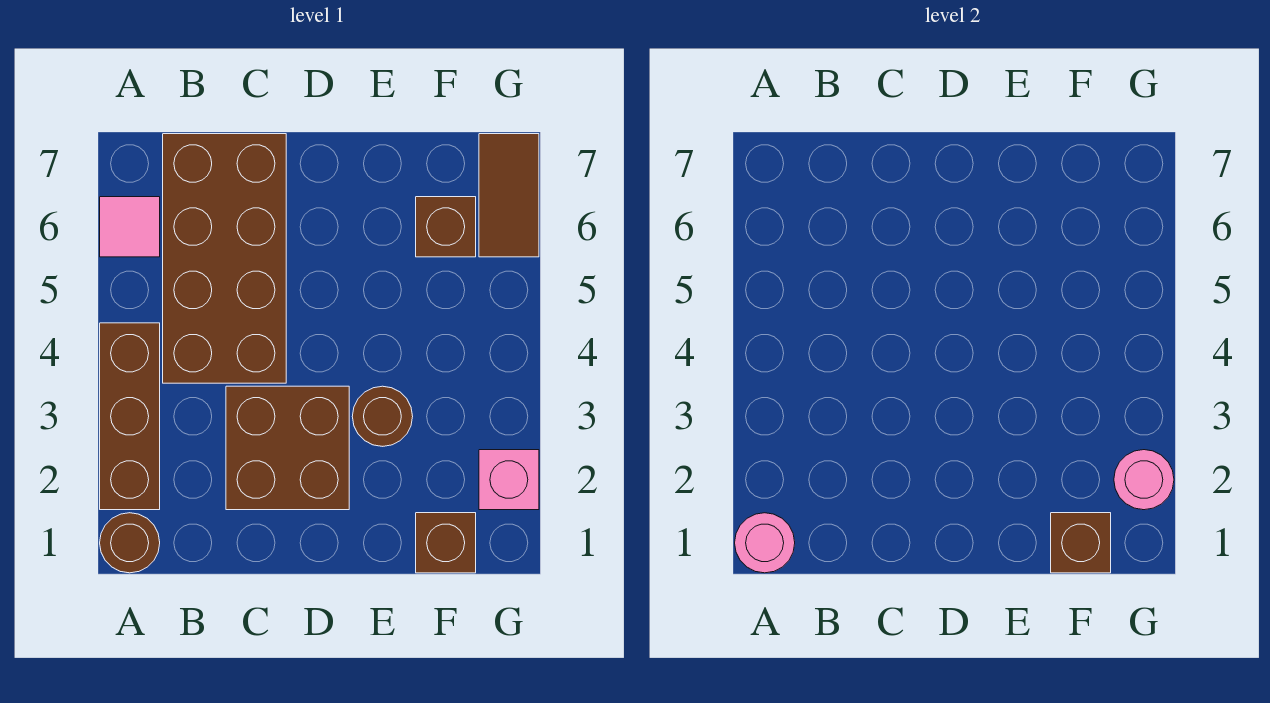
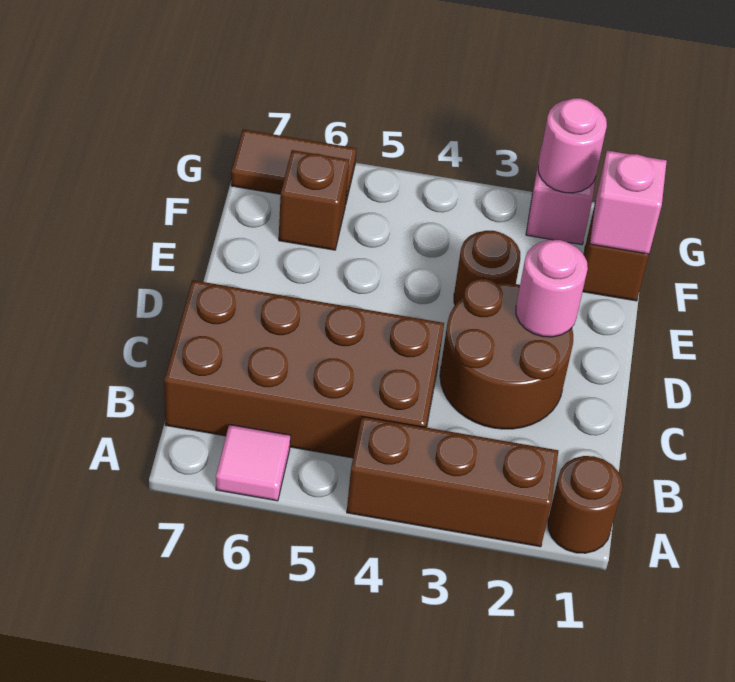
pink round brick A1 level 2 -> pink round brick D2 level 2
brown brick C2:D3 level 1 -> brown round brick C2:D3 level 1
brown brick F1 level 2 -> pink brick F1 level 2

